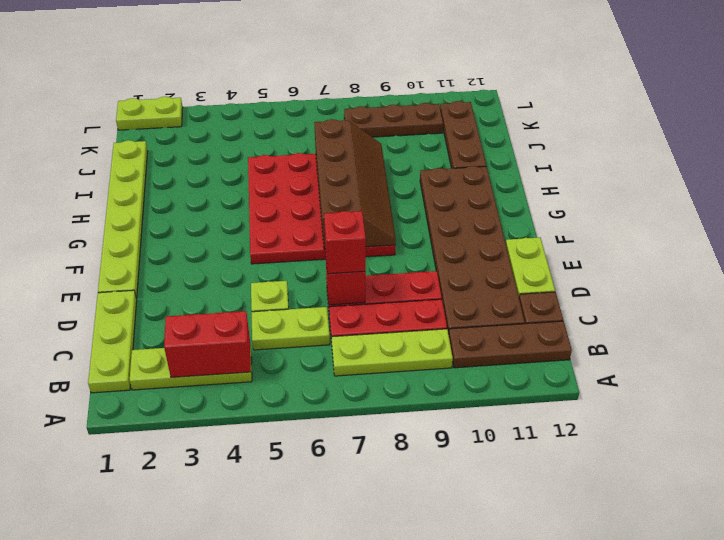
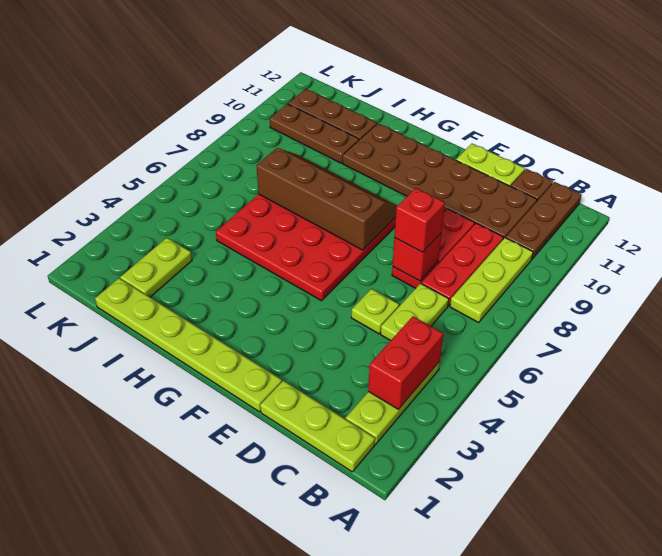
brown plate K8:K10 level 1 -> brown plate I10:K10 level 1
lime plate L1:L2 level 1 -> lime plate J2:J3 level 1

